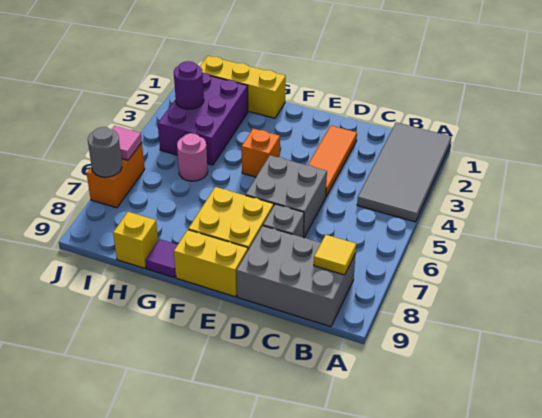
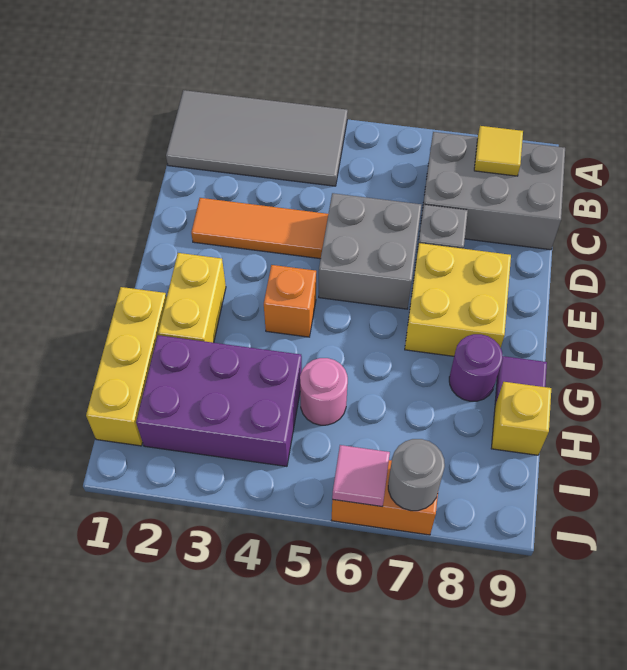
grey brick B8:D9 level 1 -> grey brick B7:C9 level 1
yellow brick E9:F9 level 1 -> yellow brick F2:G2 level 1
purple round brick I3 level 2 -> purple round brick G8 level 1

